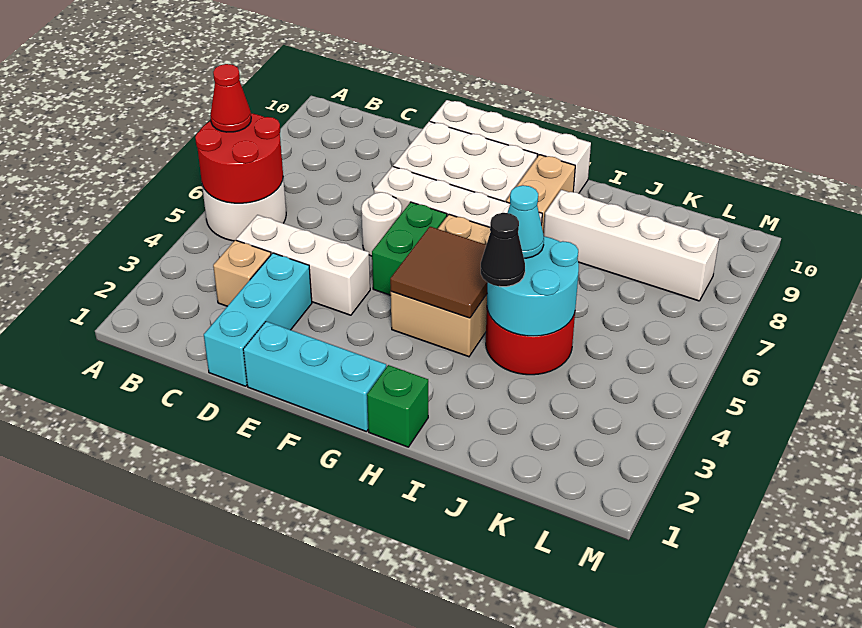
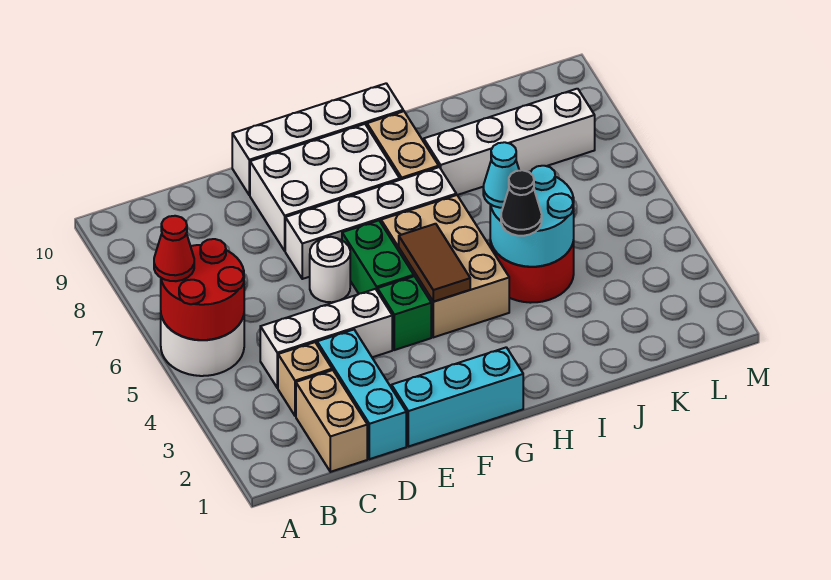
none -> tan brick C1:C2 level 1
brown tile G4:H5 level 2 -> brown tile G4:G5 level 2
green brick H1 level 1 -> green brick F4 level 1

